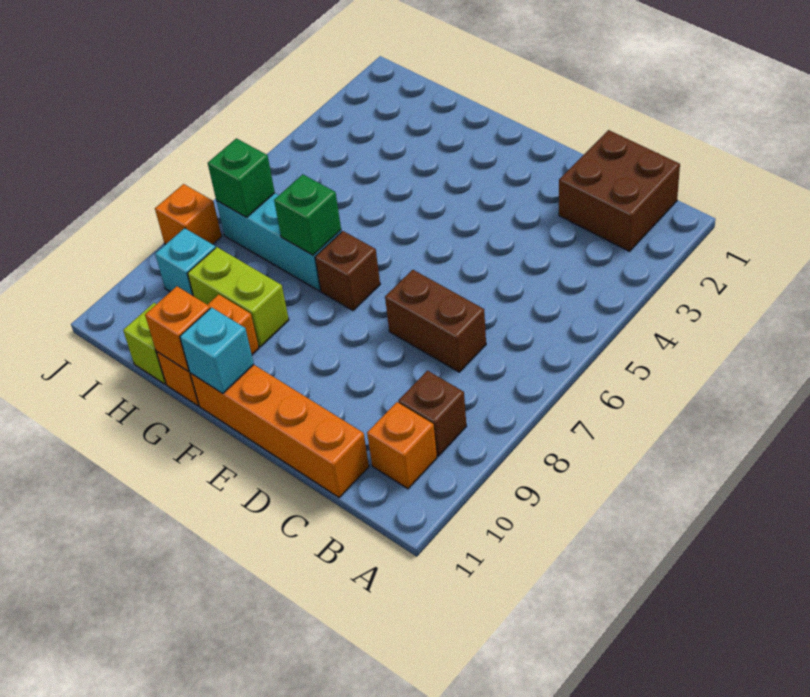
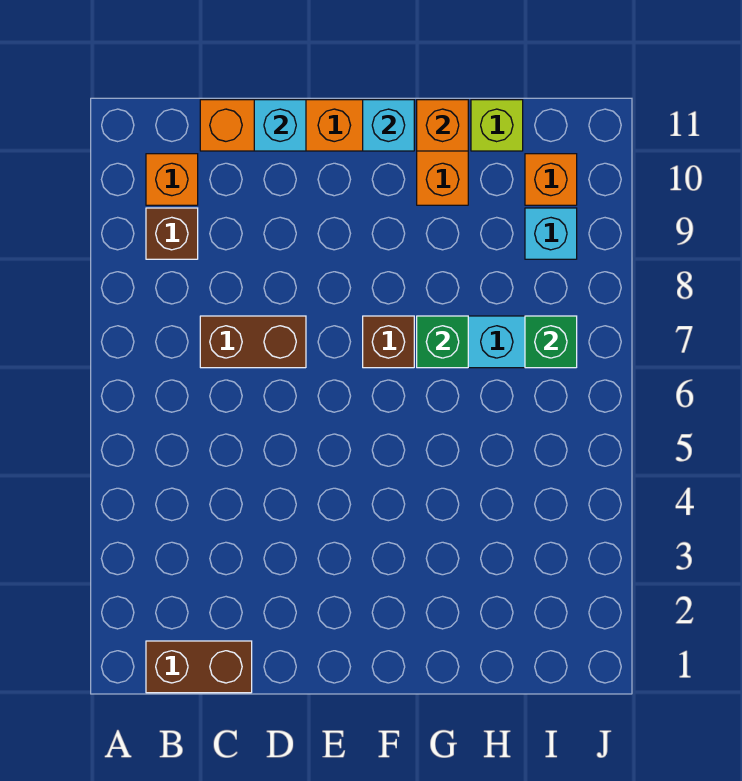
brown brick B1:C2 level 1 -> brown brick B1:C1 level 1
none -> cyan brick D11 level 2
lime brick G9:H9 level 1 -> none
orange brick J8 level 1 -> orange brick I10 level 1

